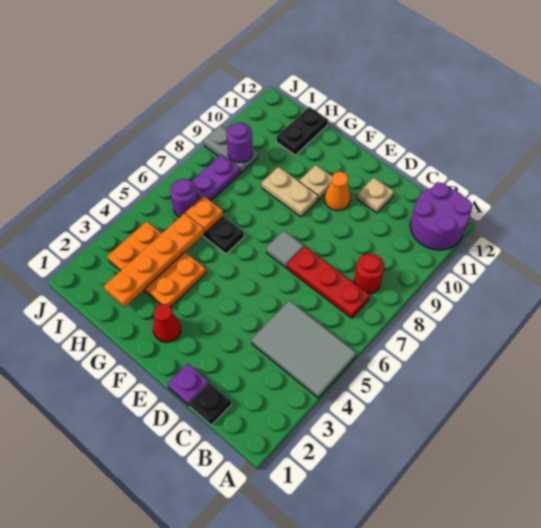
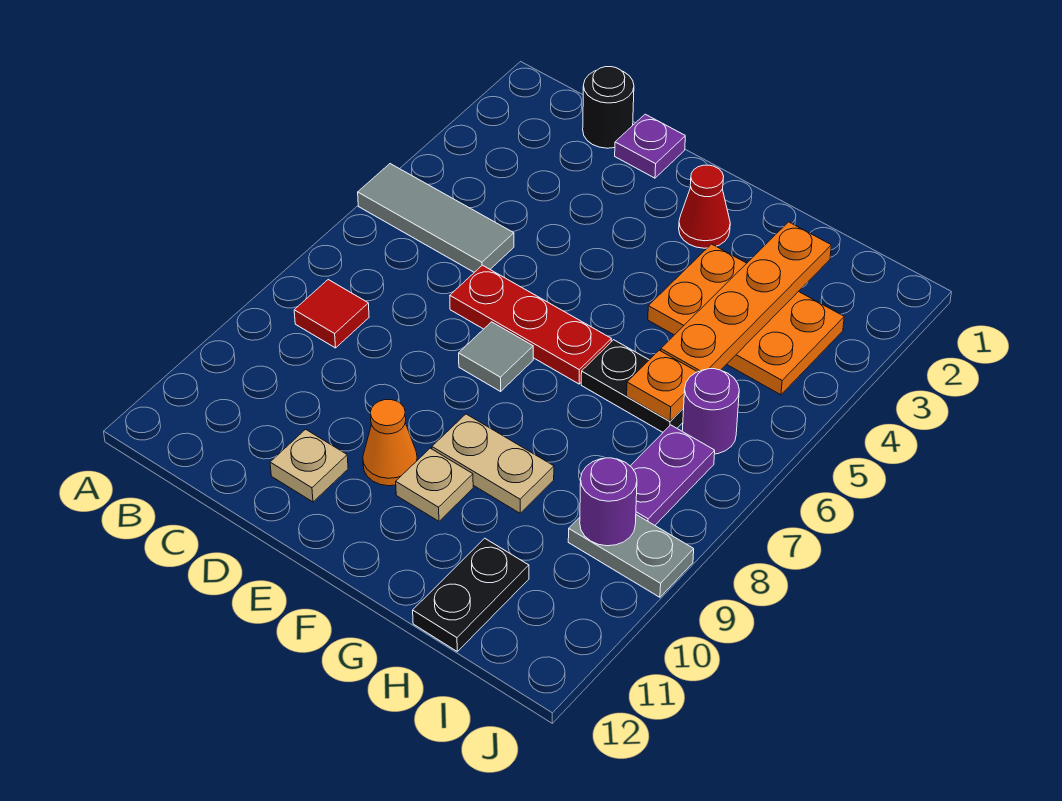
grey tile A4:C5 level 1 -> grey tile A5:C5 level 1
purple round brick A11:B12 level 1 -> none
red plate B7:D7 level 1 -> red plate D6:F6 level 1
red round brick B8 level 1 -> red tile B8 level 1
black plate C1 level 1 -> black round brick C1 level 1

